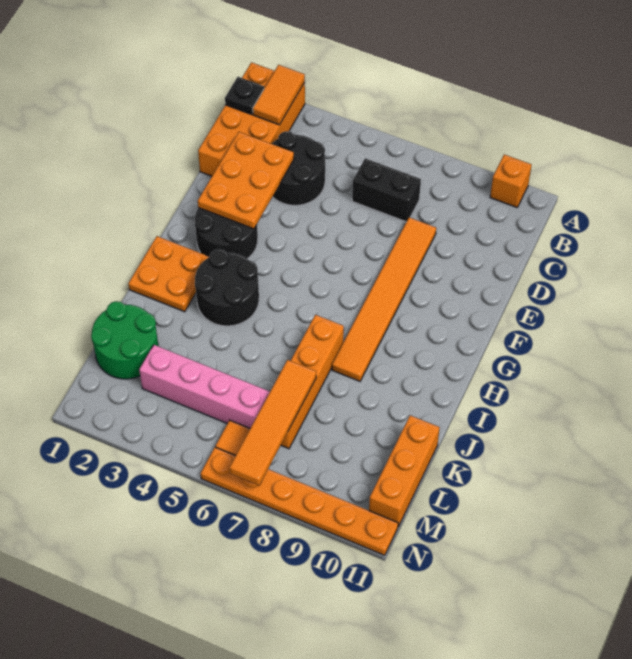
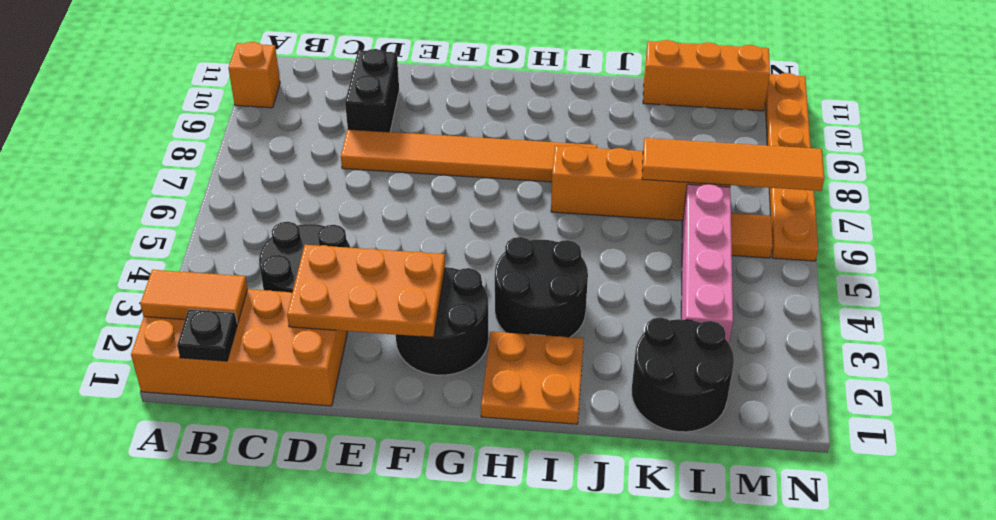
black brick C6:C7 level 1 -> black brick D9:D10 level 1
green round brick K1:L2 level 1 -> black round brick K1:L2 level 1

